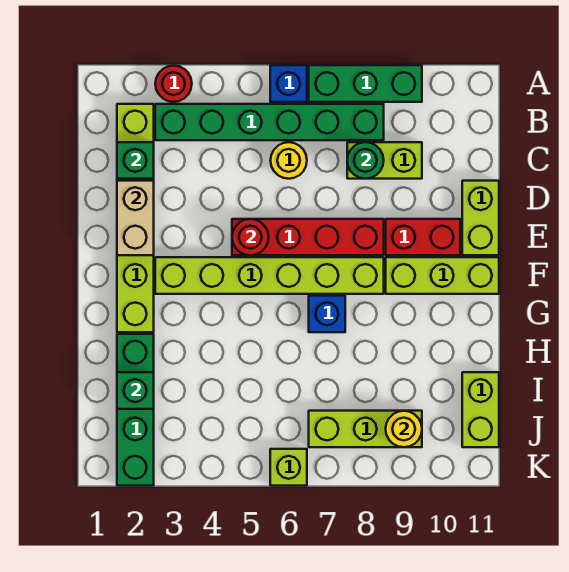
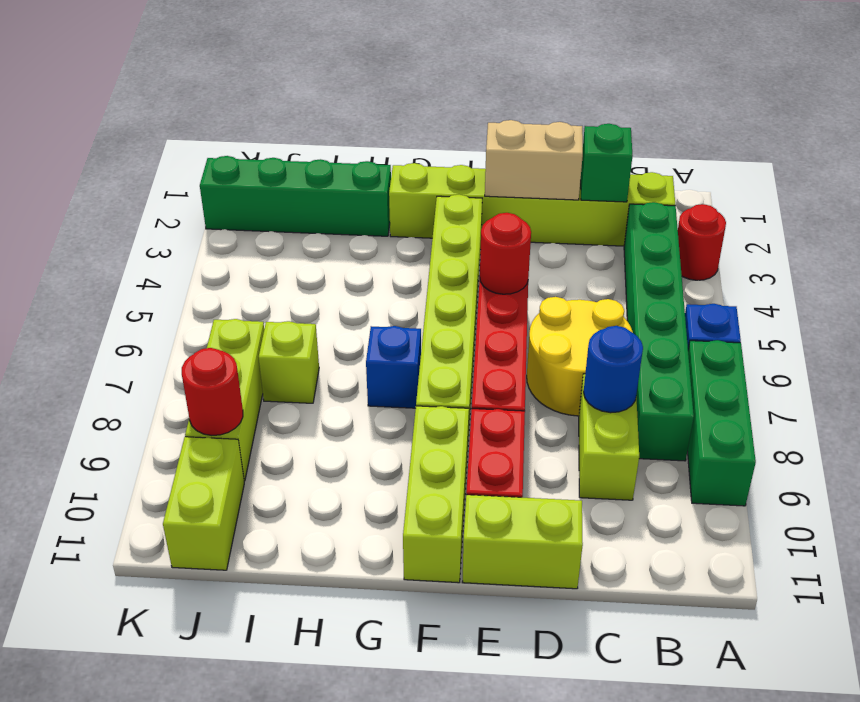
yellow round brick C6 level 1 -> yellow round brick C6:D7 level 1
green round brick C8 level 2 -> blue round brick C8 level 2
green brick I2 level 2 -> none
lime brick I11:J11 level 1 -> lime brick J10:J11 level 1
yellow round brick J9 level 2 -> red round brick J9 level 2
lime brick K6 level 1 -> lime brick I7 level 1

